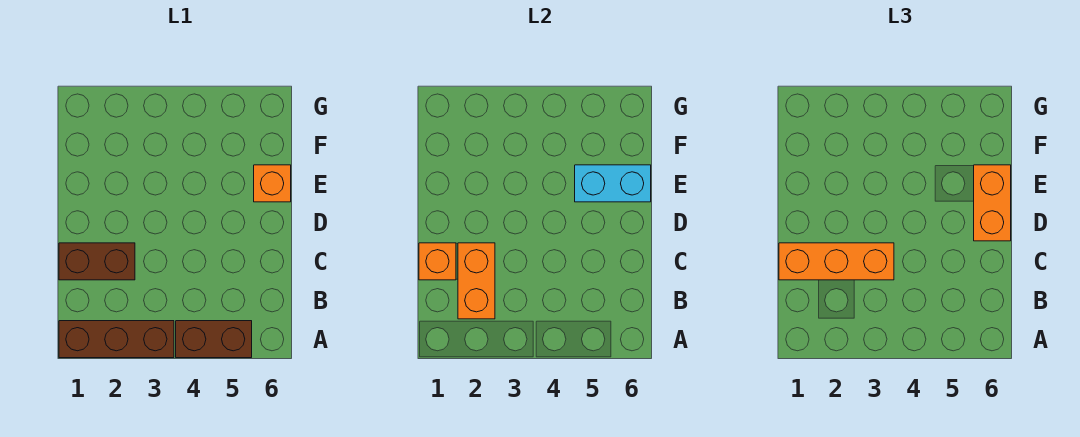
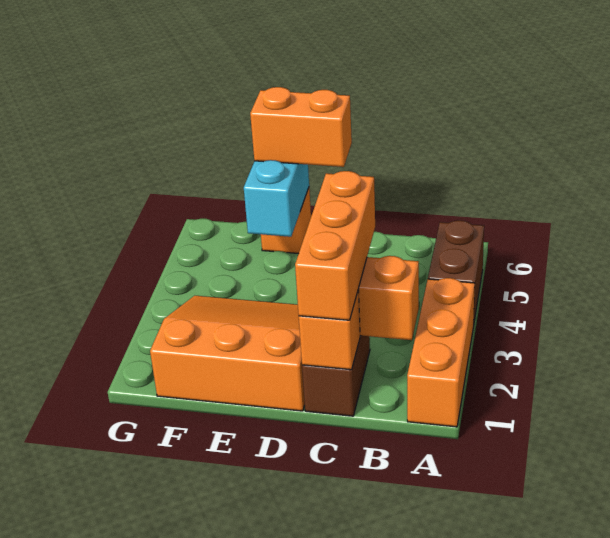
brown brick A1:A3 level 1 -> orange brick A1:A3 level 1
none -> orange slope D1:F3 level 1 top 1

